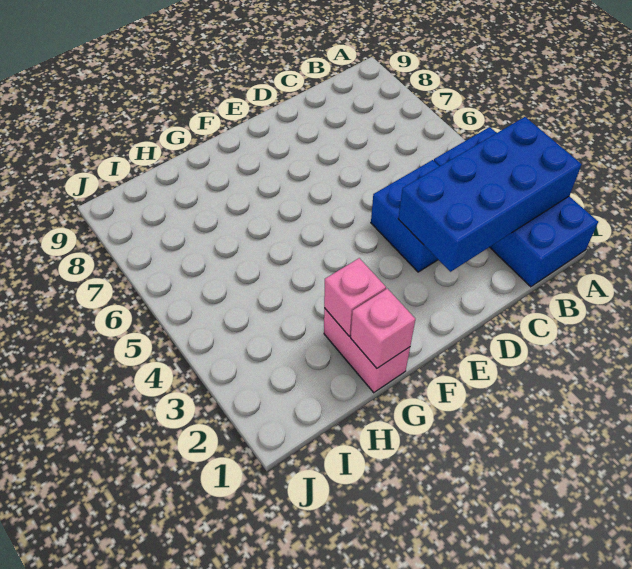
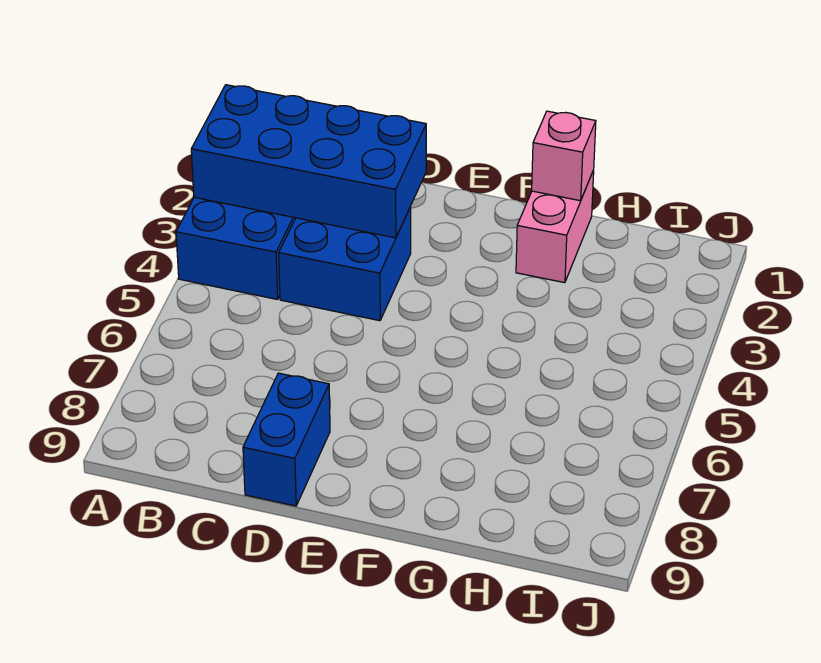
none -> blue brick D8:D9 level 1
pink brick G2 level 2 -> none

